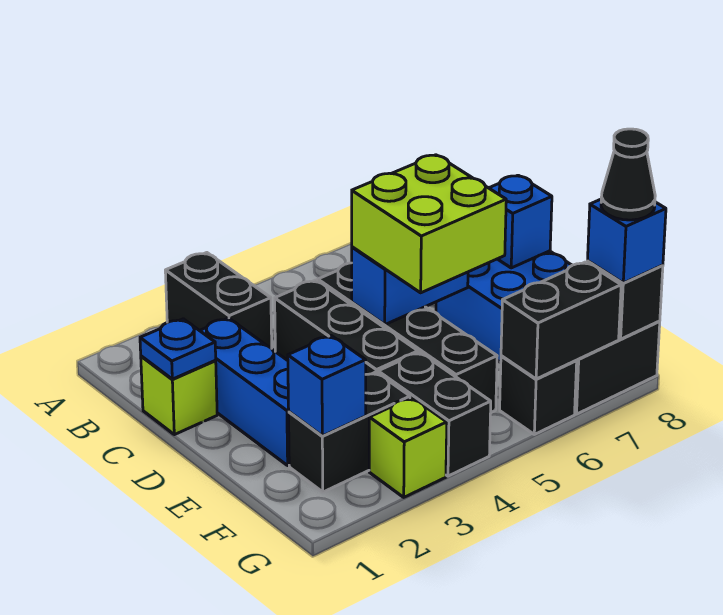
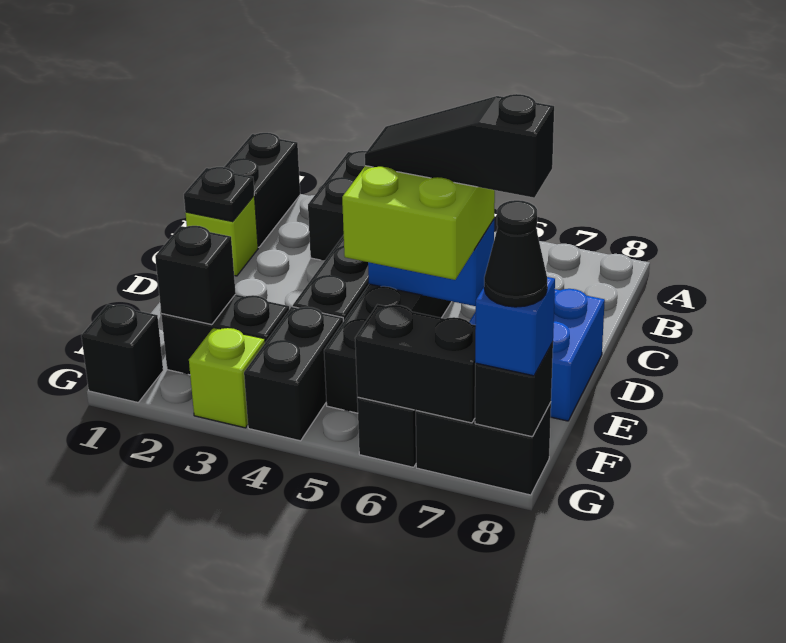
none -> black brick A1:B1 level 1
blue plate C1 level 2 -> black plate C1 level 2
blue brick C2:E2 level 1 -> none
none -> black slope D5:D7 level 4 top 7
blue brick D8 level 2 -> none
blue brick F2 level 2 -> black brick F2 level 2
none -> black brick G1 level 1

